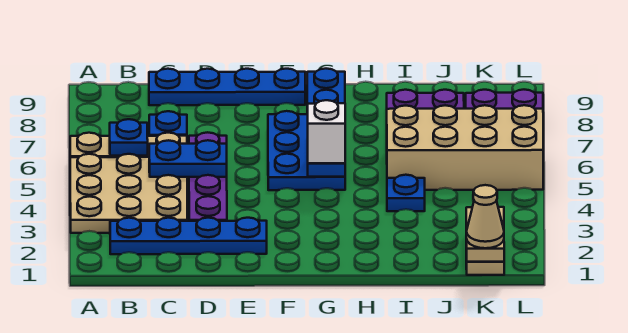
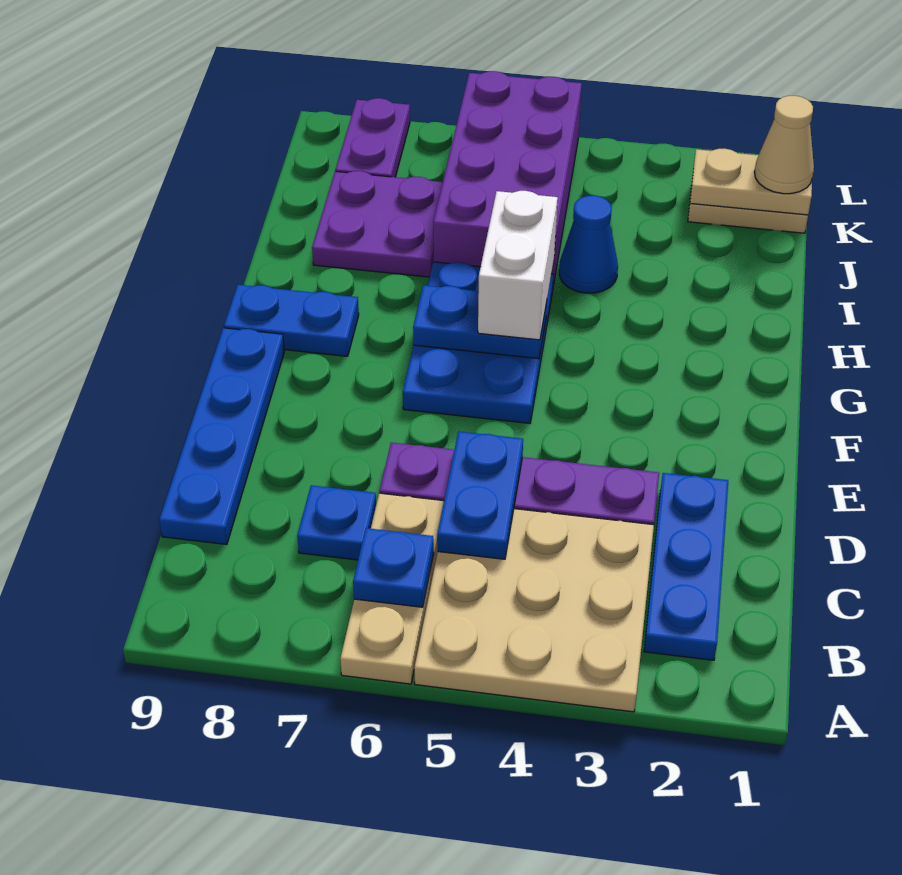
blue plate B2:E2 level 1 -> blue plate B2:D2 level 1
blue plate F5:G7 level 1 -> blue plate F5:H6 level 1
white brick G5 level 3 -> white brick G5:H5 level 3
blue plate I4 level 1 -> blue cone I4 level 1
tan brick I5:L6 level 1 -> purple brick I5:L6 level 1

